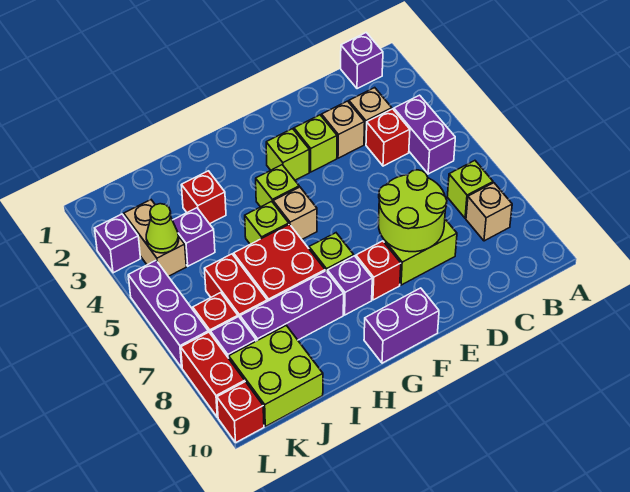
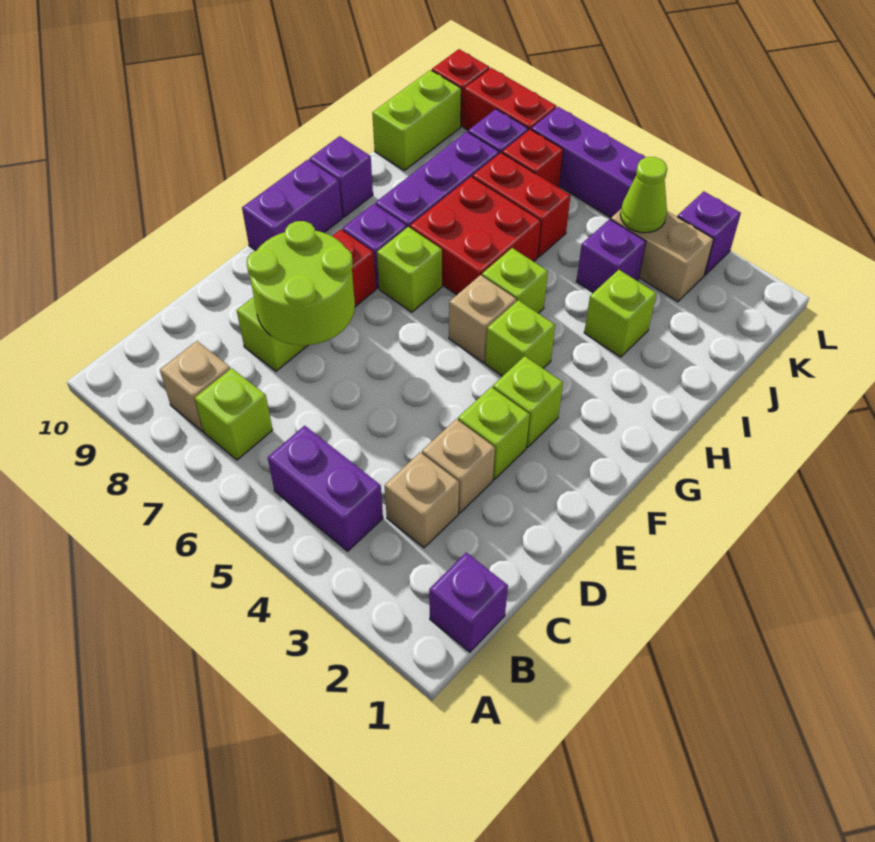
red brick C4 level 1 -> none
none -> purple brick H10 level 1
red brick I3 level 1 -> lime brick I3 level 1
lime brick J9:K10 level 1 -> lime brick J10:K10 level 1

